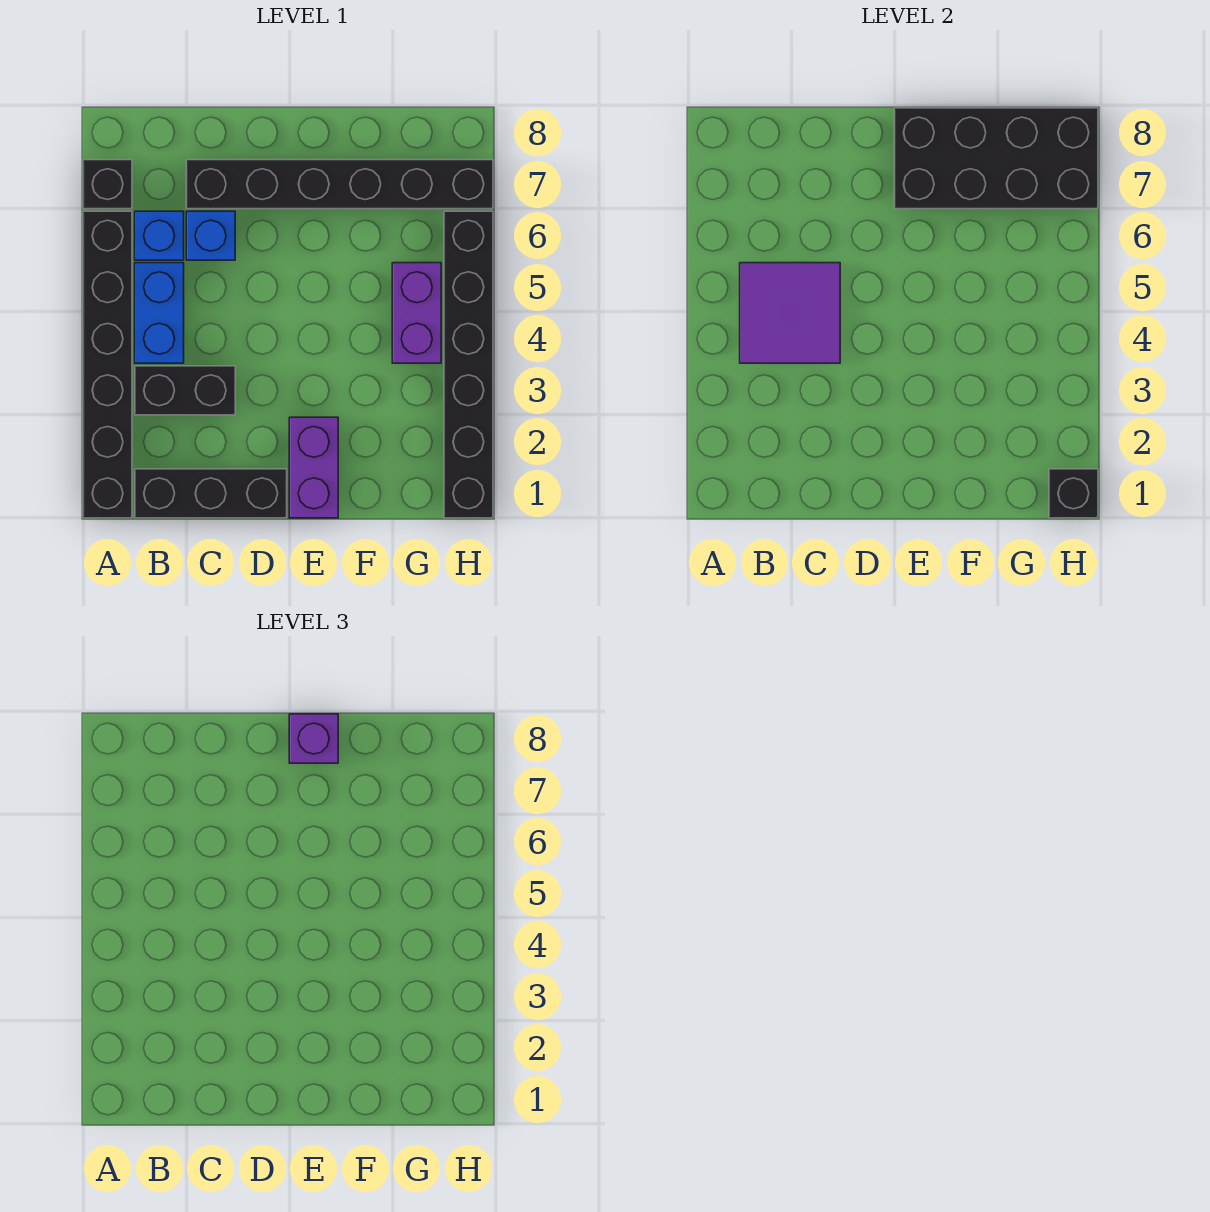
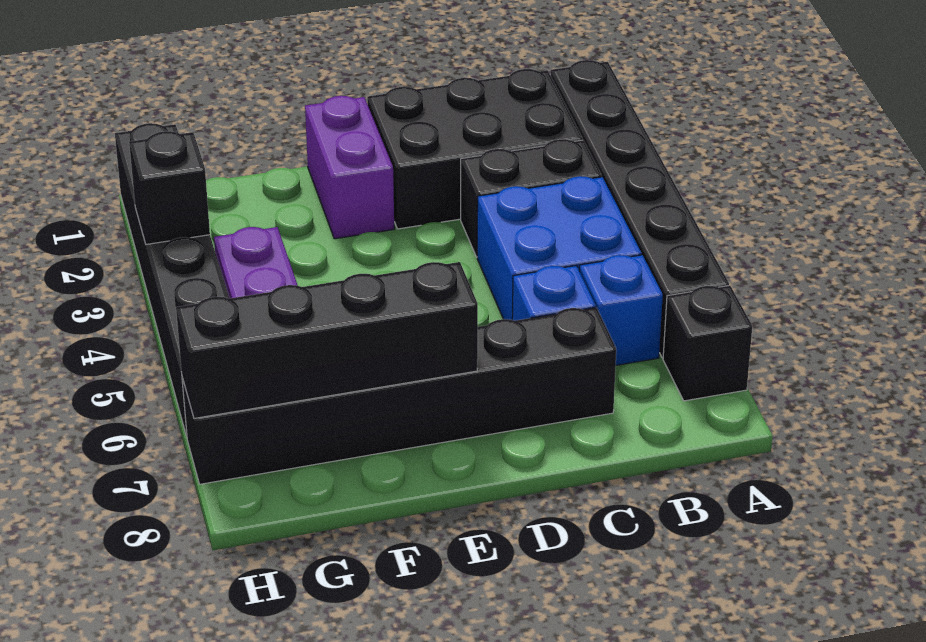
black brick B1:D1 level 1 -> black brick B1:D2 level 1
blue brick B4:B5 level 1 -> blue brick B4:C5 level 1
purple tile B4:C5 level 2 -> none
black brick E7:H8 level 2 -> black brick E7:H7 level 2
purple brick E8 level 3 -> none
black brick H1 level 2 -> black brick H3 level 2

